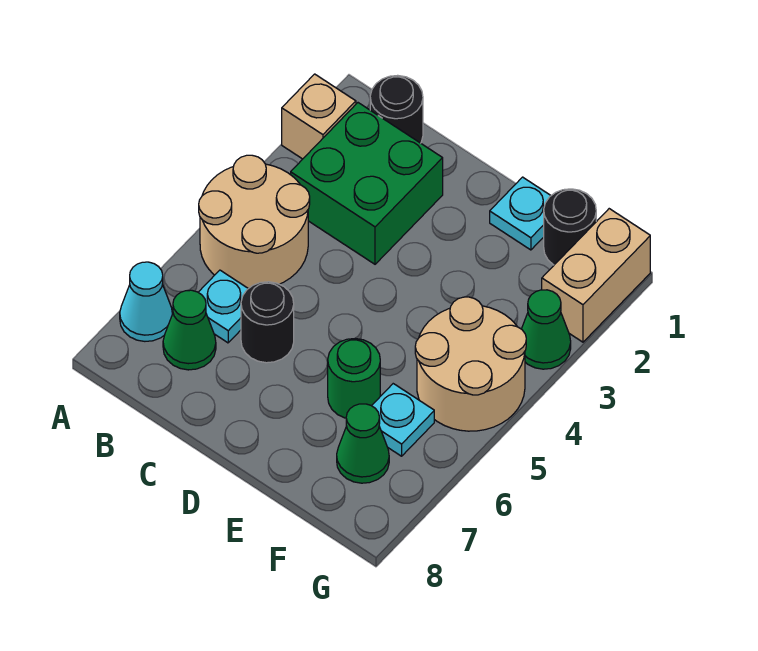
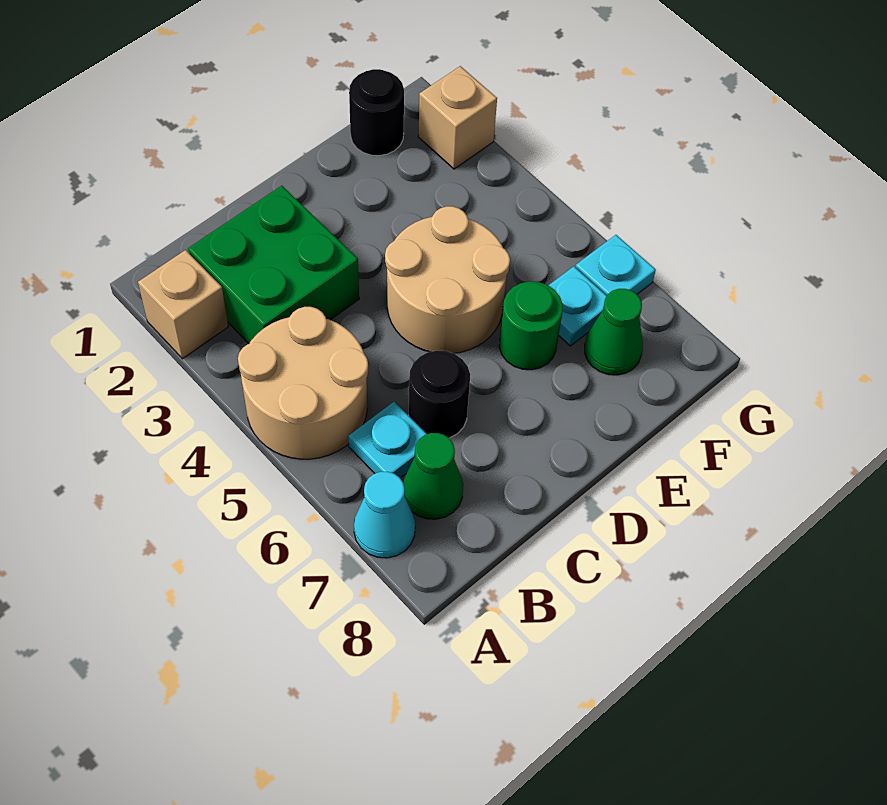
black round brick B1 level 1 -> none
cyan plate E1 level 1 -> cyan plate G6 level 1
tan round brick F4:G5 level 1 -> tan round brick D4:E5 level 1
tan brick G1:G2 level 1 -> tan brick G2 level 1
green cone G3 level 1 -> none

